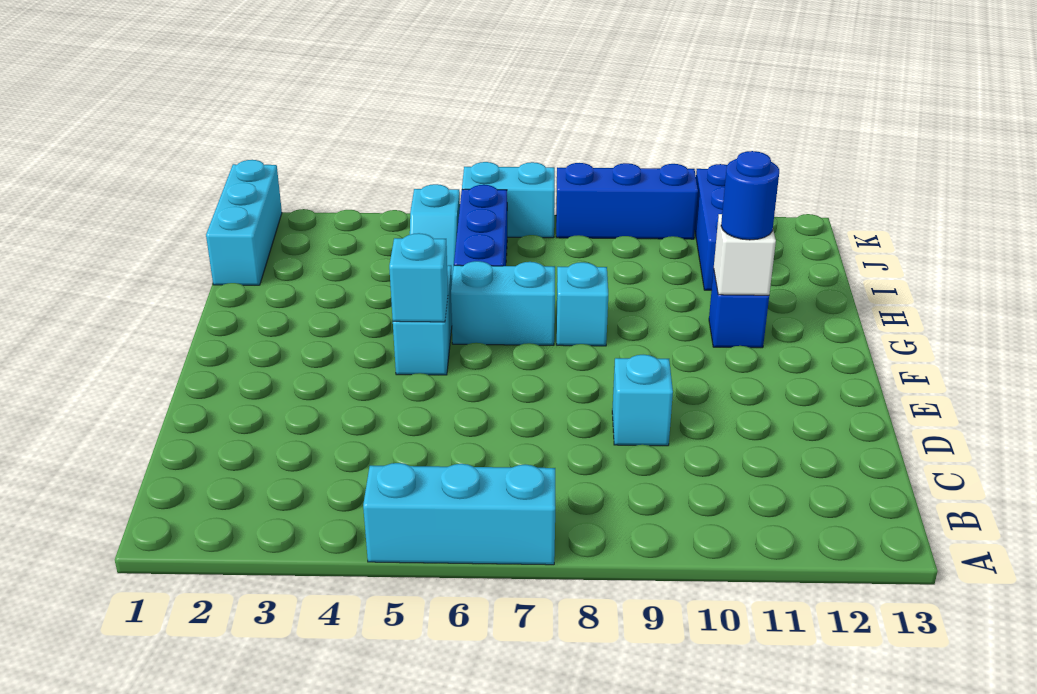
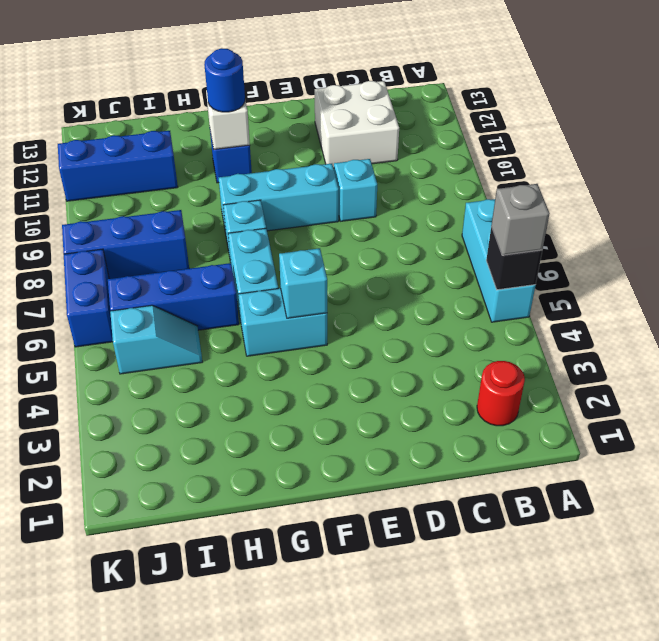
none -> black brick A5 level 2
none -> grey brick A5 level 3
none -> red round brick B2 level 1
none -> white brick C11:D12 level 1
cyan brick I1:K1 level 1 -> cyan brick E9:G9 level 1
cyan brick K6:K7 level 1 -> blue brick K6:K7 level 1
blue brick K8:K10 level 1 -> blue brick I8:K8 level 1

